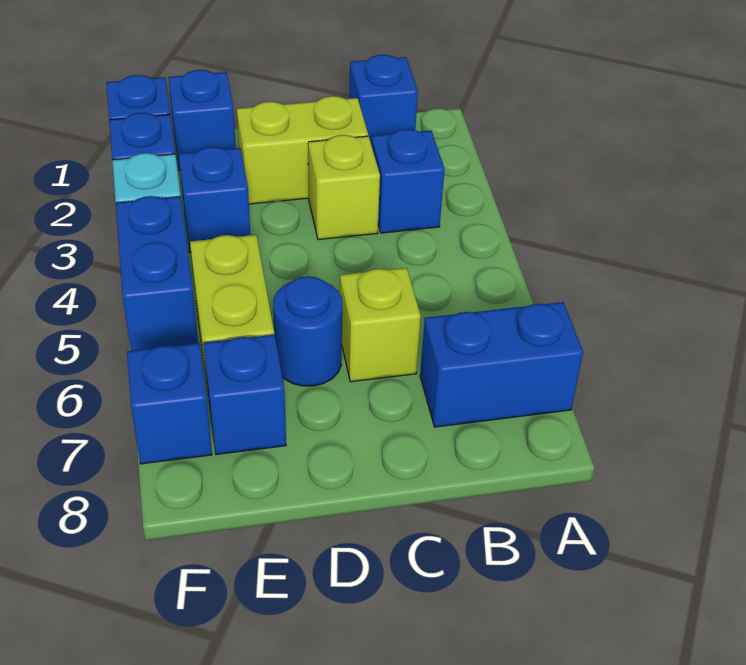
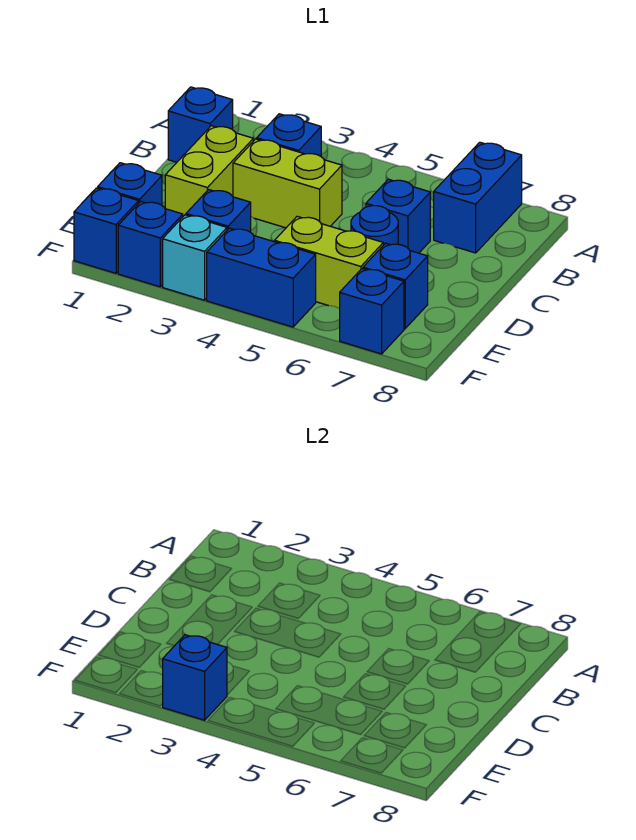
lime brick C3 level 1 -> lime brick C3:C4 level 1
lime brick C6 level 1 -> blue brick C6 level 1
none -> blue brick F3 level 2

